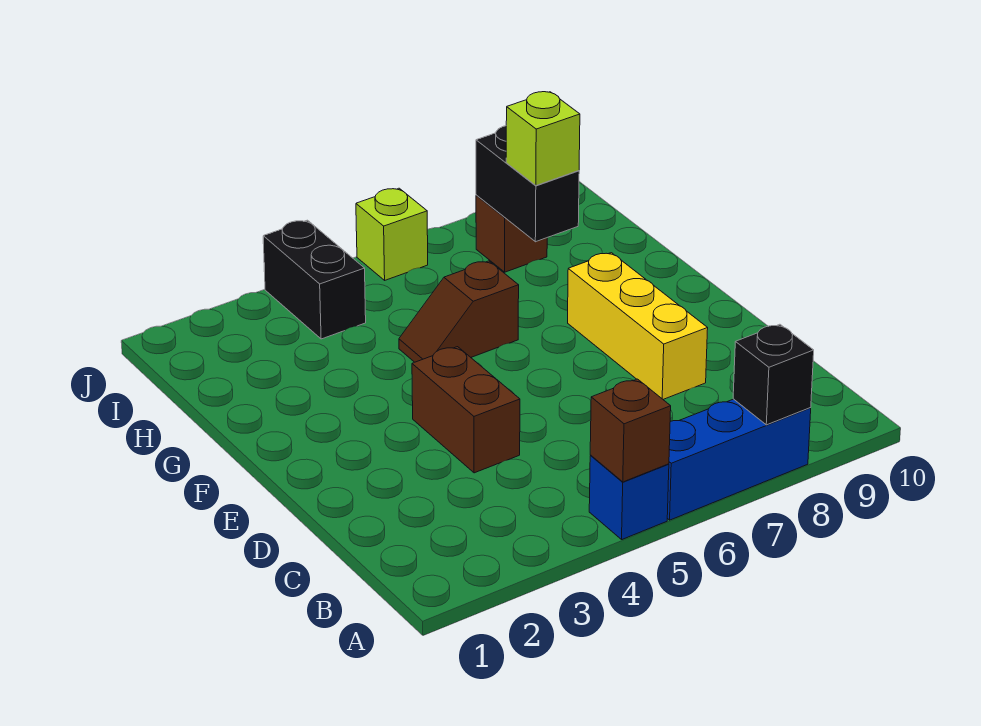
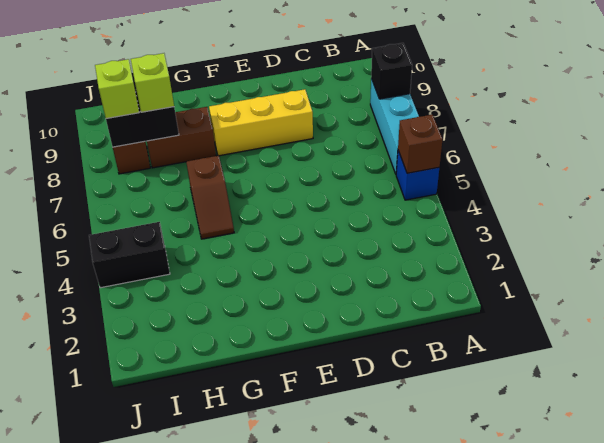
blue brick A6:A8 level 1 -> cyan brick A6:A8 level 1
brown brick D4:E4 level 1 -> brown brick G8:H8 level 1
lime brick J6 level 1 -> lime brick I8 level 3

